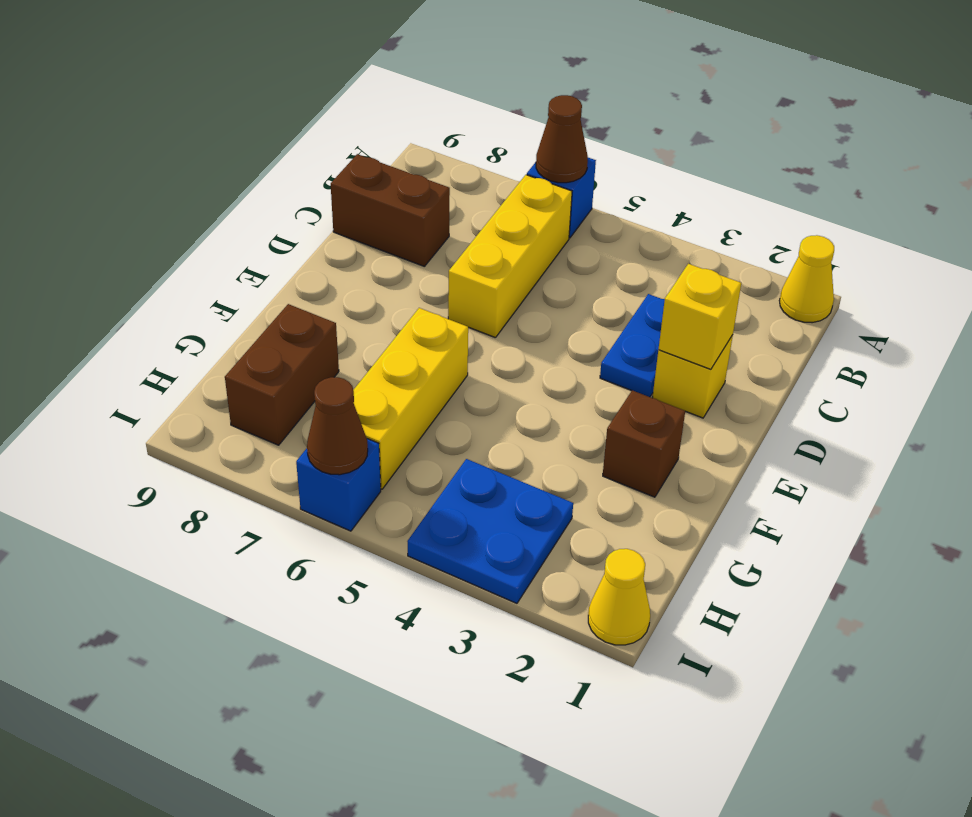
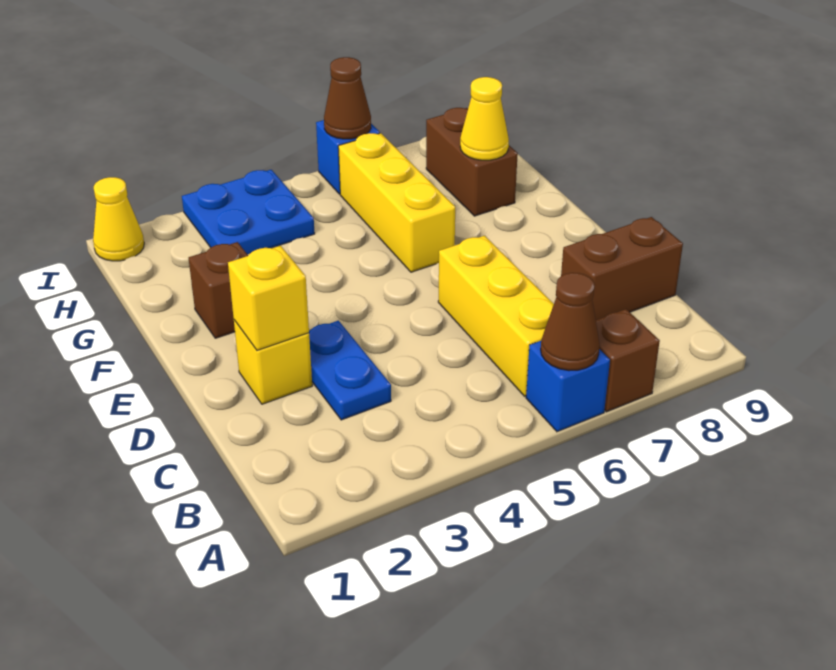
yellow cone A1 level 1 -> yellow cone G8 level 2
none -> brown brick A7 level 1

